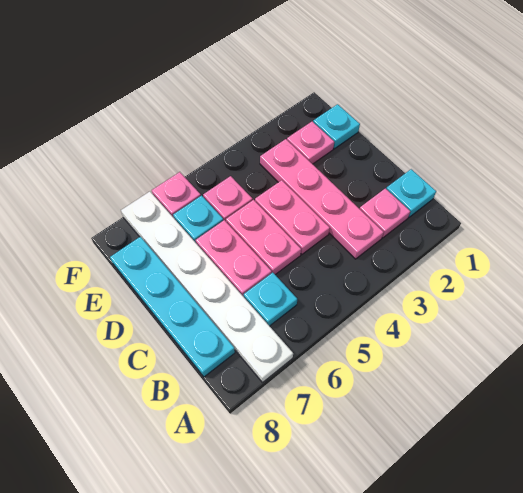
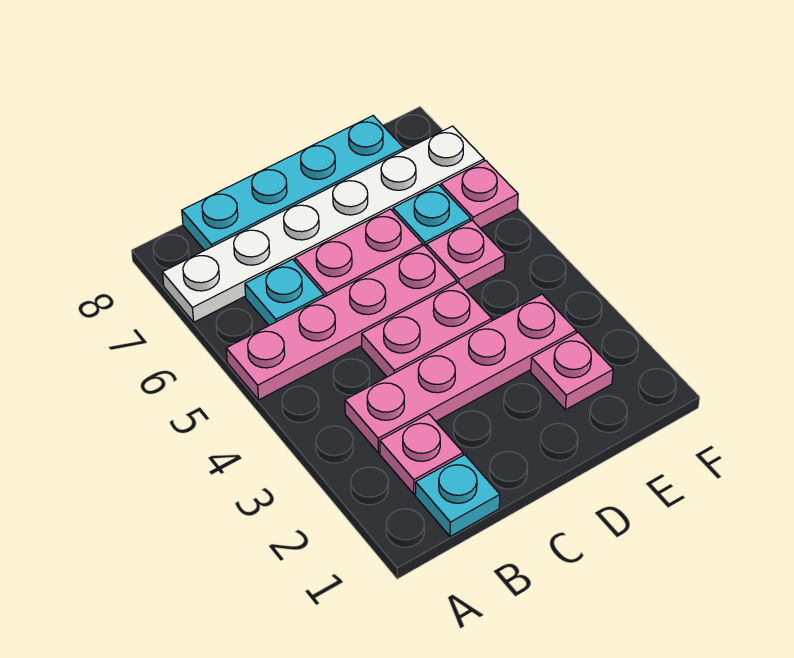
pink plate C5:D5 level 1 -> pink plate A5:D5 level 1
cyan plate E1 level 1 -> none

